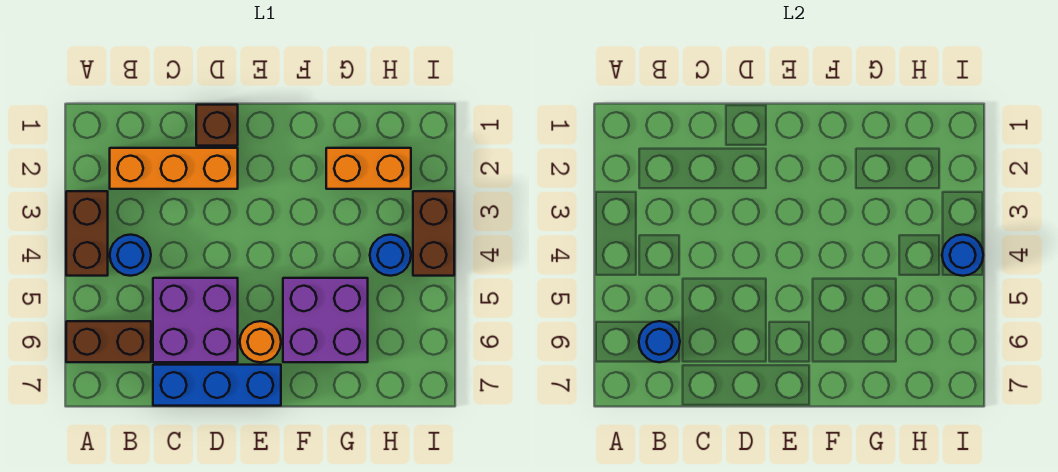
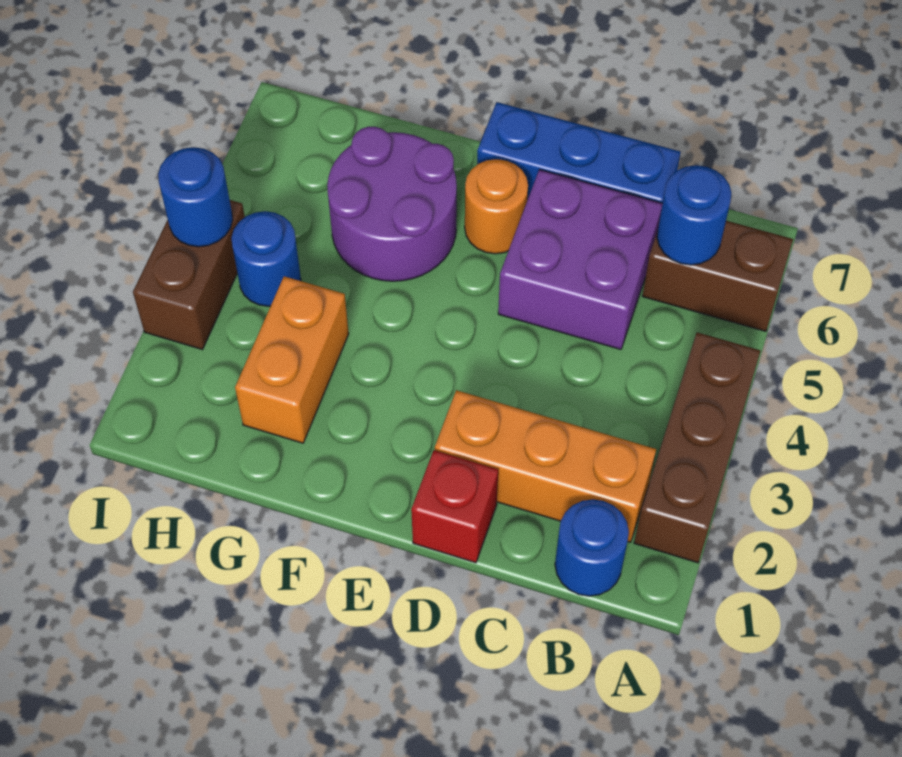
brown brick A3:A4 level 1 -> brown brick A2:A4 level 1
blue round brick B4 level 1 -> blue round brick B1 level 1
brown brick D1 level 1 -> red brick D1 level 1
purple brick F5:G6 level 1 -> purple round brick F5:G6 level 1
orange brick G2:H2 level 1 -> orange brick G2:G3 level 1

